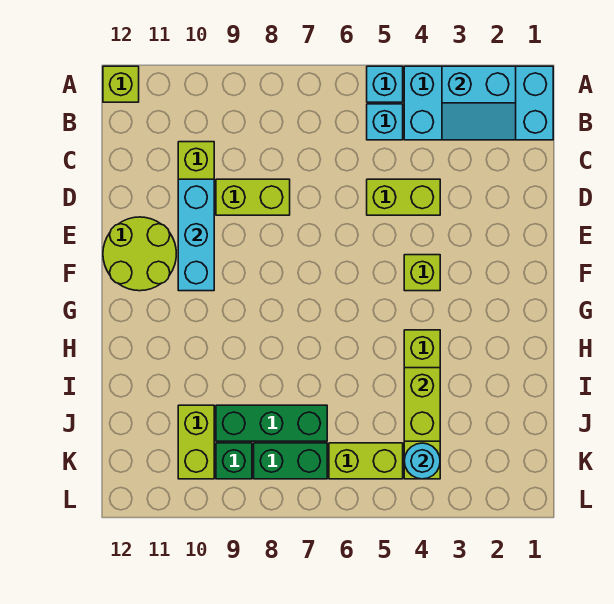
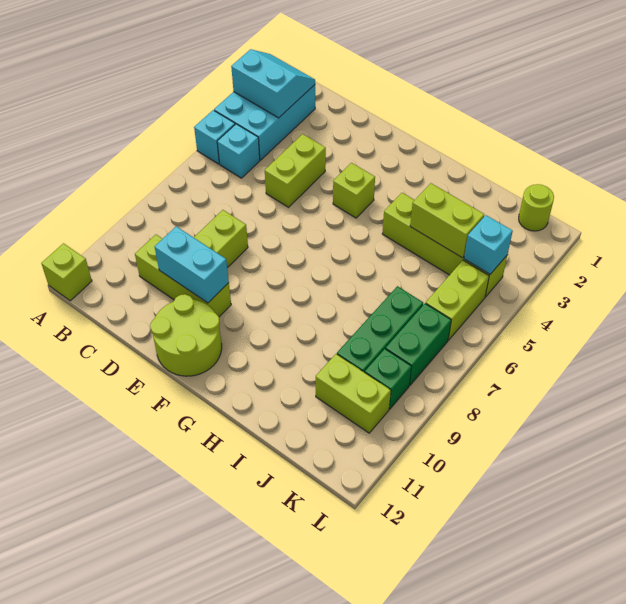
cyan brick A1:B4 level 1 -> cyan brick A2:B4 level 1
cyan slope A2:B3 level 2 top A -> cyan slope A2:B3 level 2 top 3
cyan brick D10:F10 level 2 -> cyan brick D10:E10 level 2
none -> lime round brick K1 level 1
cyan round brick K4 level 2 -> cyan brick K4 level 2

